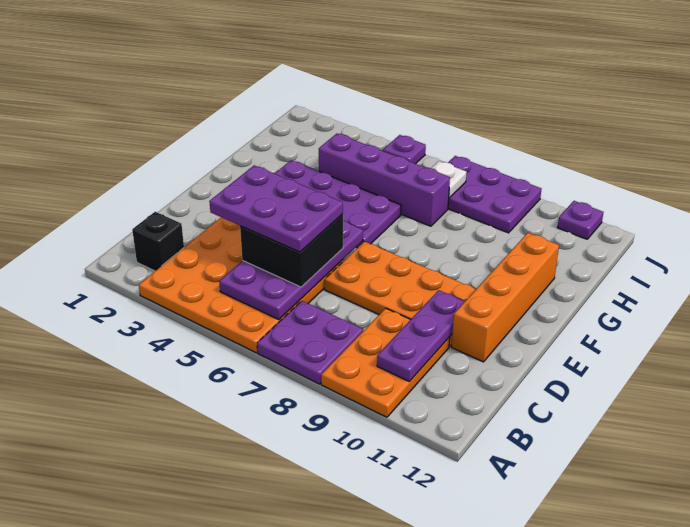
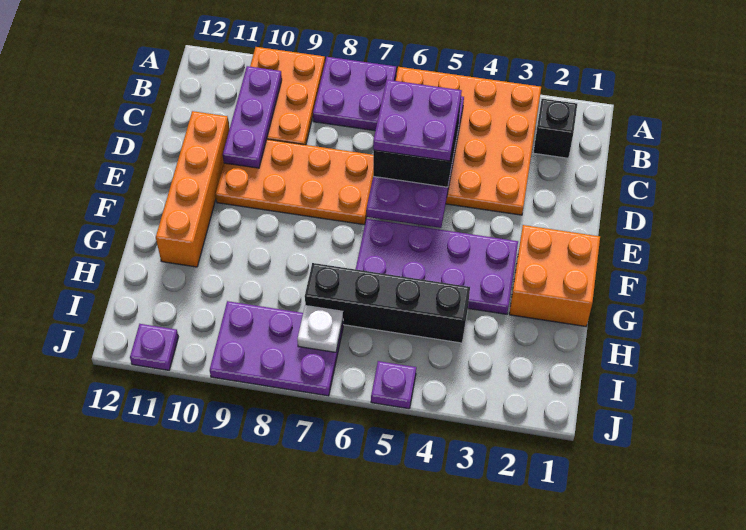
purple plate C4:D6 level 4 -> purple plate C5:D6 level 4
none -> orange brick F1:G2 level 1
purple brick H4:H7 level 1 -> black brick H4:H7 level 1

